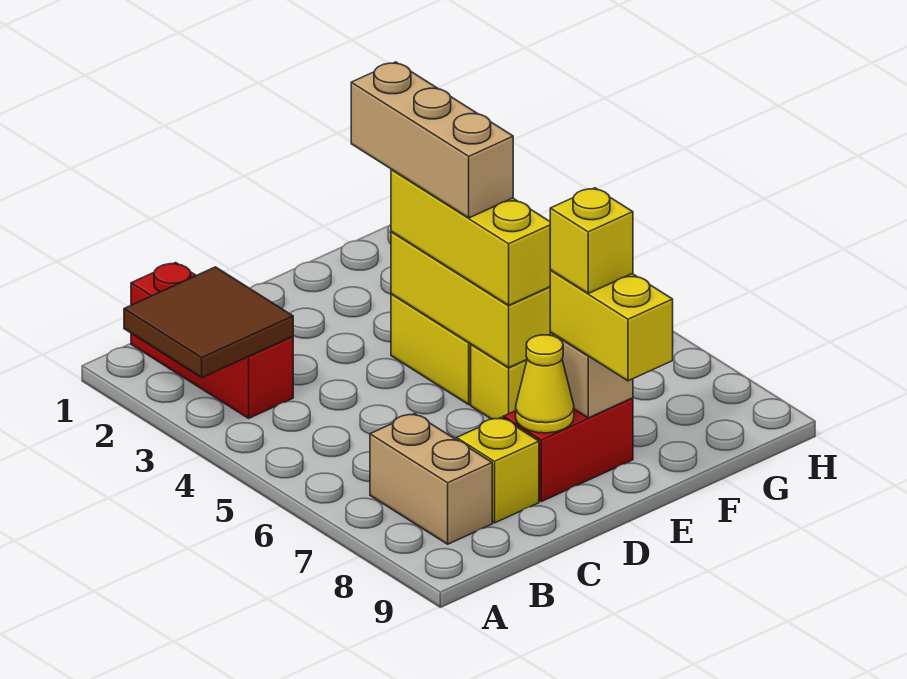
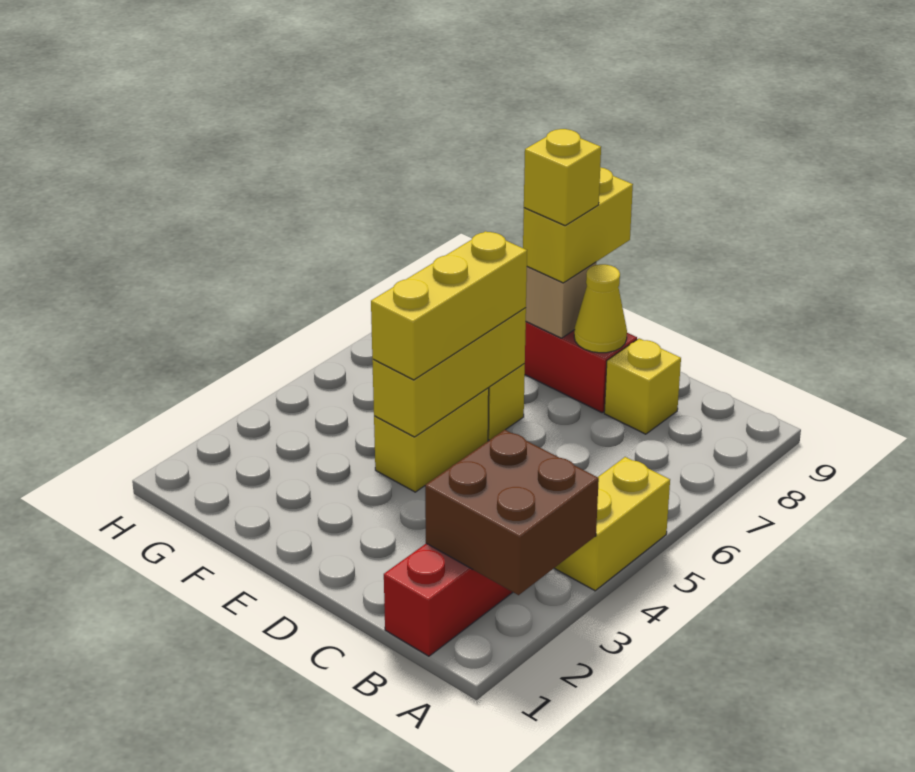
brown tile A2:B3 level 2 -> brown brick A2:B3 level 2
none -> yellow brick A4:A5 level 1
tan brick B7:B8 level 1 -> none
tan brick E3:E5 level 4 -> none

